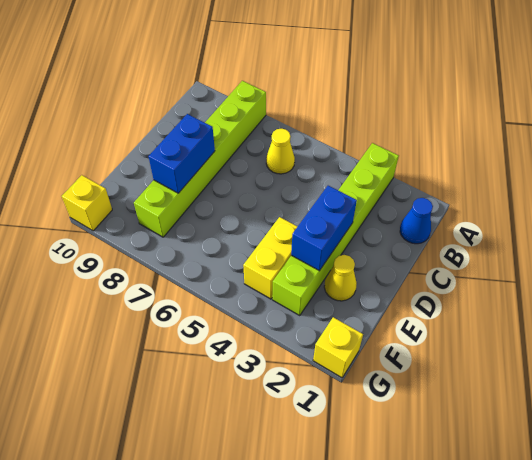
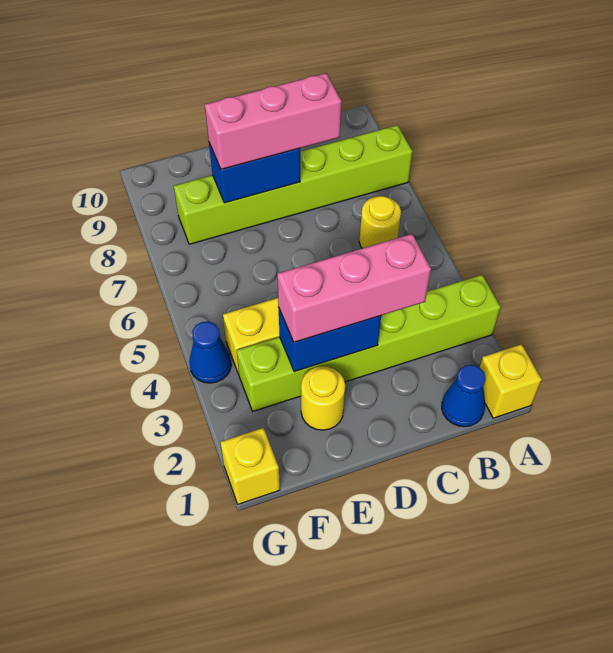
yellow cone B6 level 1 -> yellow round brick B6 level 1
none -> pink brick C3:E3 level 3
none -> pink brick C8:E8 level 3
yellow cone E2 level 1 -> yellow round brick E2 level 1
none -> blue cone G4 level 1
yellow brick G10 level 1 -> yellow brick A1 level 1

